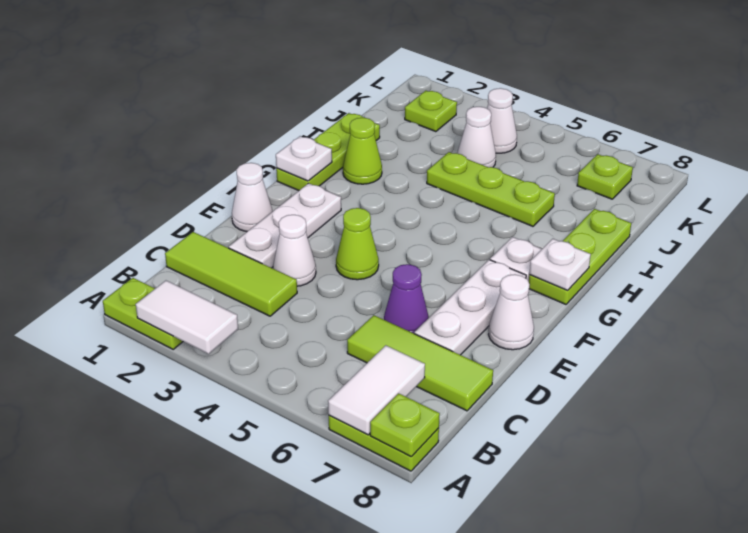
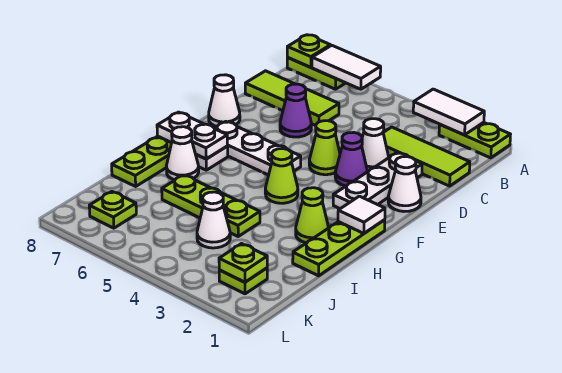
white tile A7:B7 level 2 -> white tile A6:A7 level 2
white plate D7:F7 level 1 -> white plate F5:F7 level 1
none -> purple cone E3 level 1
white plate G1 level 2 -> white tile G1 level 2
none -> lime cone G4 level 1
white plate G8 level 2 -> white plate G7:G8 level 2
none -> lime plate K2 level 2
white cone K4 level 1 -> white cone H7 level 1

